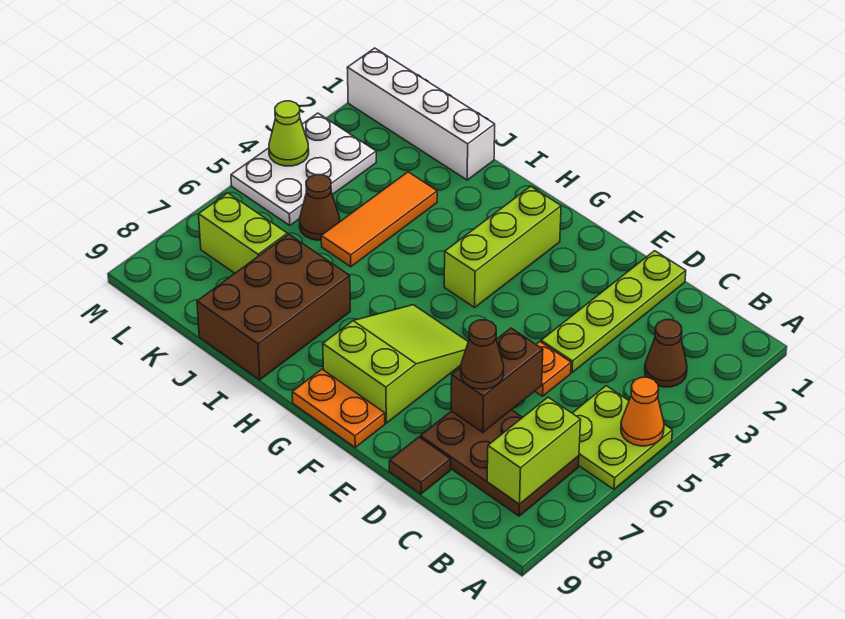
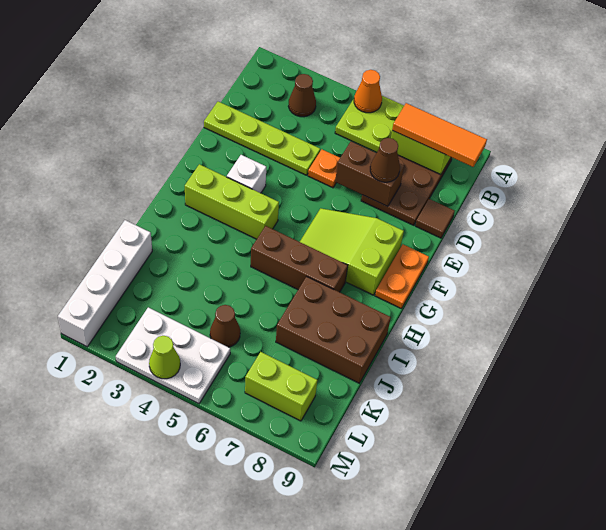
none -> white brick F3 level 1
none -> brown brick H5:H7 level 1
orange tile J3:J5 level 1 -> orange tile B7:B9 level 3
lime brick K7:L7 level 1 -> lime brick L7:L8 level 1

